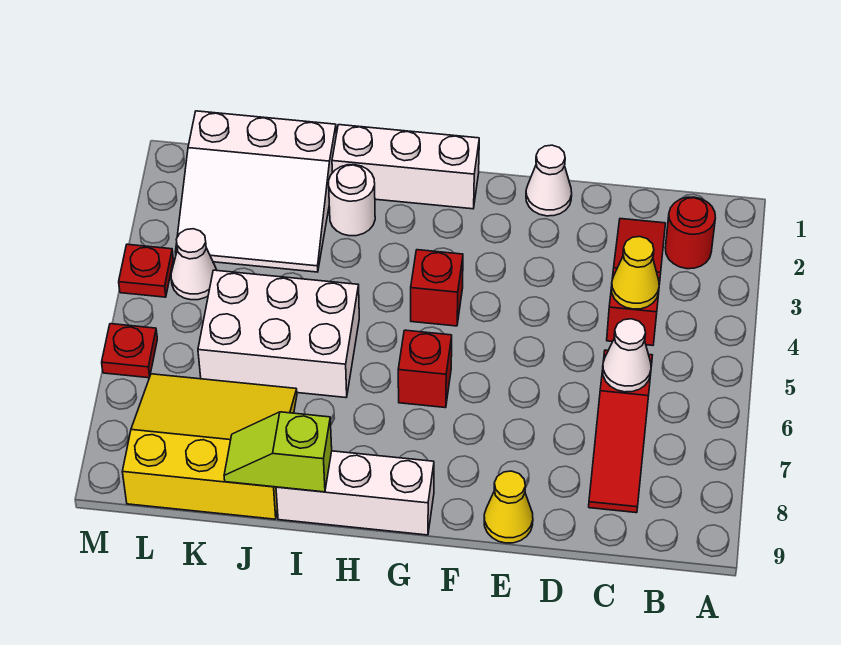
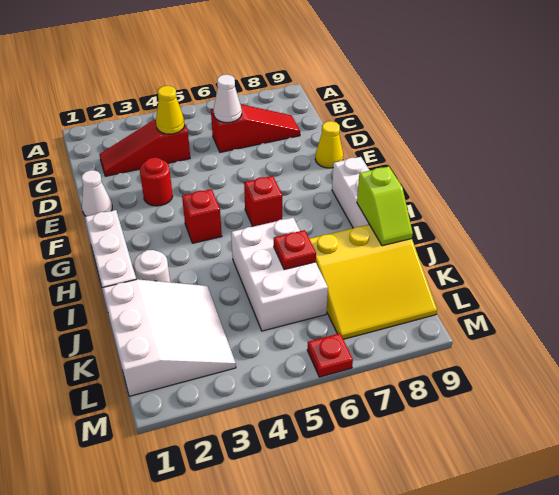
red round brick B2 level 1 -> red round brick E3 level 1
yellow slope J7:L9 level 1 top 9 -> yellow slope J7:L9 level 1 top J
white cone L4 level 1 -> none
red plate M4 level 1 -> red plate J6 level 2

